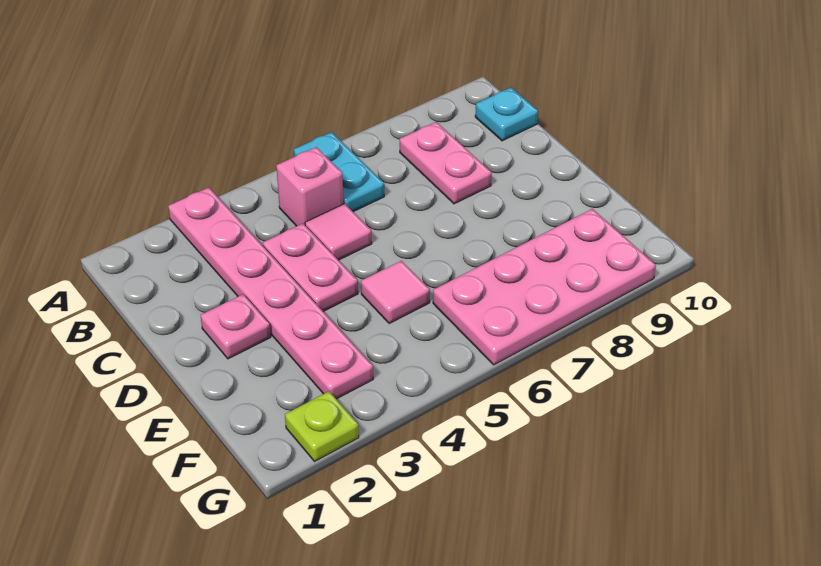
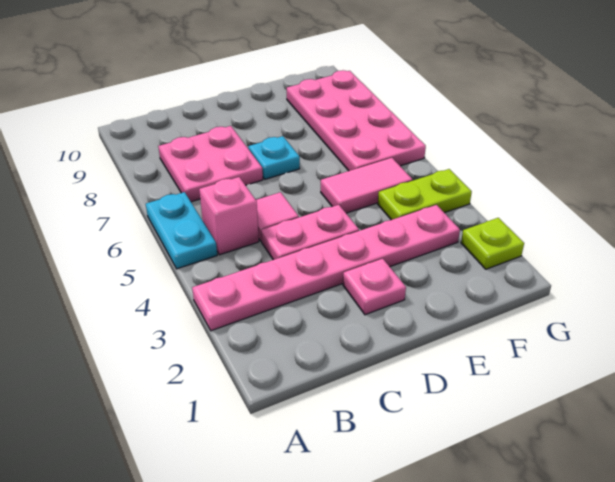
cyan plate A6:B6 level 1 -> cyan plate A5:A6 level 1
pink plate B8:C8 level 1 -> pink plate B7:C8 level 1
cyan plate B10 level 1 -> cyan plate D7 level 1
pink tile E5 level 1 -> pink tile E5:F5 level 1
none -> lime plate F4:G4 level 1

